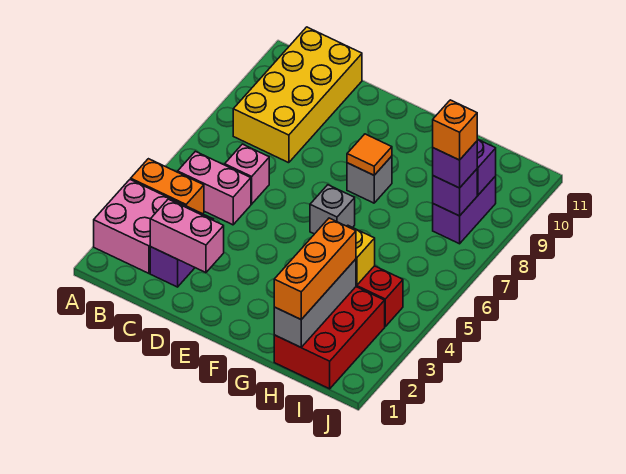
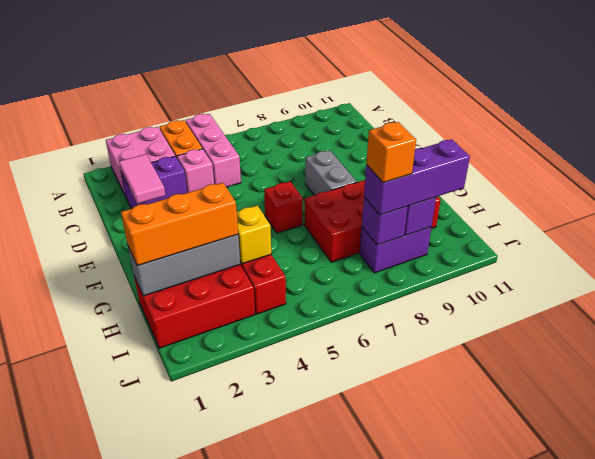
pink brick B5:C5 level 1 -> pink brick A5:C5 level 1
yellow brick B8:C11 level 1 -> none
pink brick C2:D2 level 2 -> pink tile C2:D2 level 2
pink brick C6 level 1 -> pink brick C4 level 1
grey brick F6 level 1 -> red brick F6 level 1
grey brick F8 level 1 -> grey brick E8:F8 level 1
orange tile F8 level 2 -> none
none -> red brick G7:H10 level 1
purple brick I8 level 3 -> purple brick I8:I10 level 3

